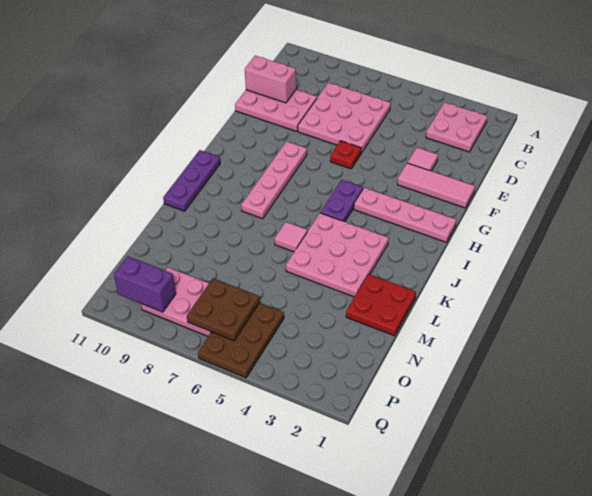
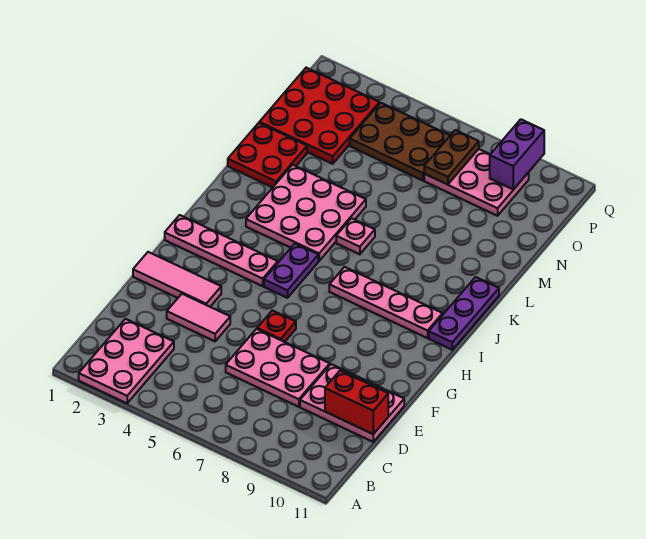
pink plate B2:C3 level 1 -> pink plate A2:C3 level 1
pink plate C6:E8 level 1 -> pink plate D6:E8 level 1
pink brick D10:D11 level 2 -> red brick D10:D11 level 2
pink tile E3 level 1 -> pink tile E3:E4 level 1
pink plate G8:J8 level 1 -> pink plate I7:I10 level 1
pink tile K6 level 1 -> pink plate K6 level 1
none -> red plate N1:P3 level 1
brown plate O5:Q6 level 1 -> brown plate O4:P6 level 1
brown plate O6:P7 level 2 -> brown plate O7:P7 level 2
purple brick P9:P10 level 2 -> purple brick P9:Q9 level 2

